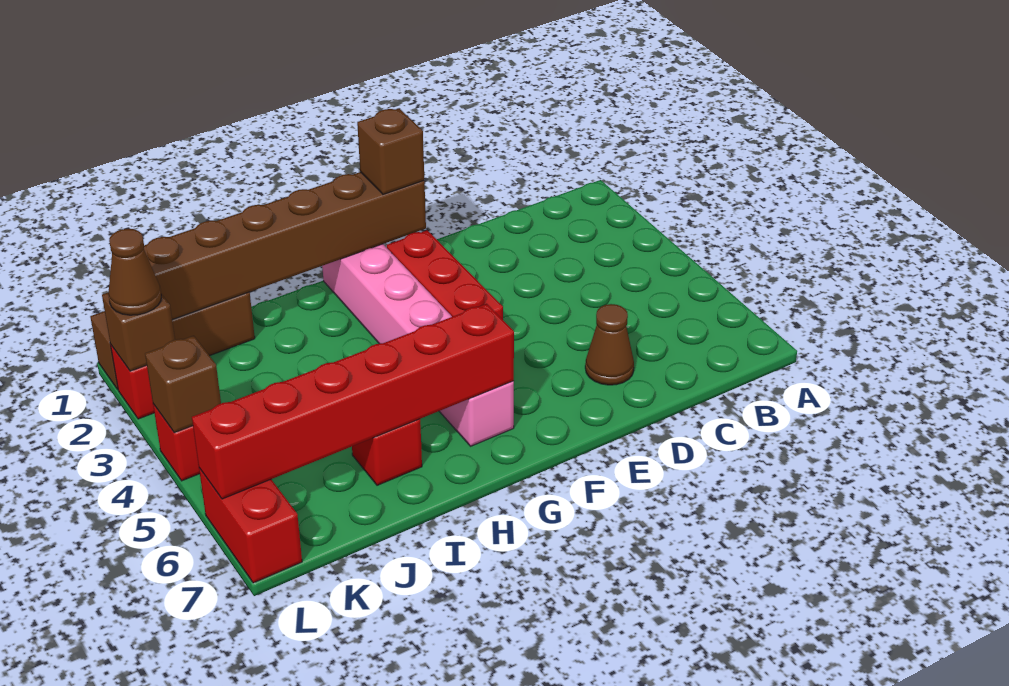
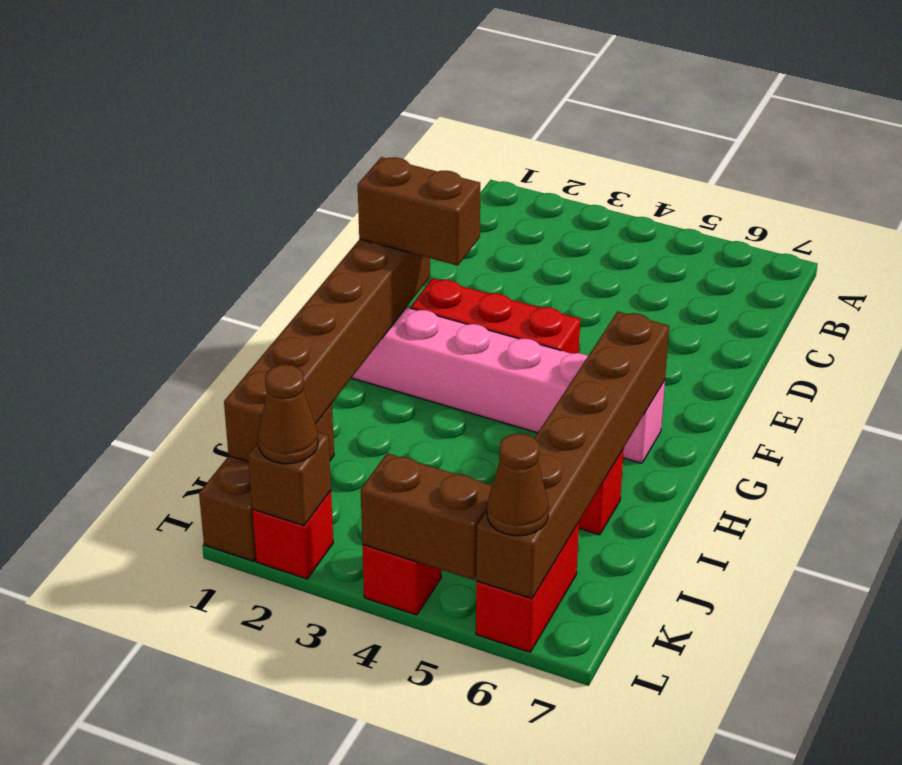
brown cone D6 level 1 -> brown cone L6 level 3
brown brick F1 level 3 -> brown brick F1:F2 level 3
red brick G6:L6 level 2 -> brown brick G6:L6 level 2
brown brick L4 level 2 -> brown brick L4:L5 level 2
red brick L6:L7 level 1 -> red brick K6:L6 level 1

